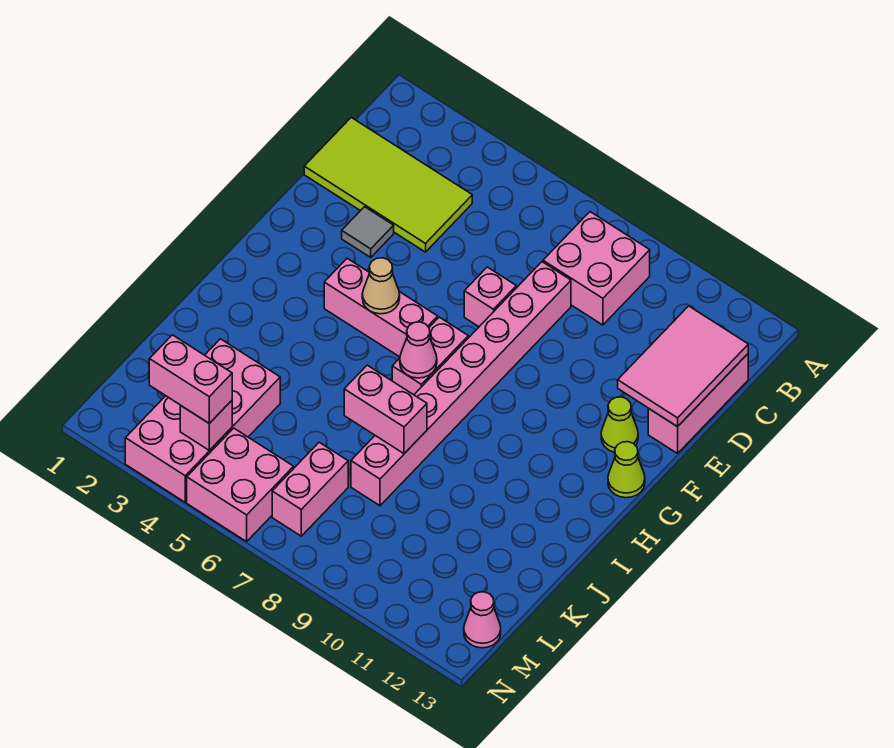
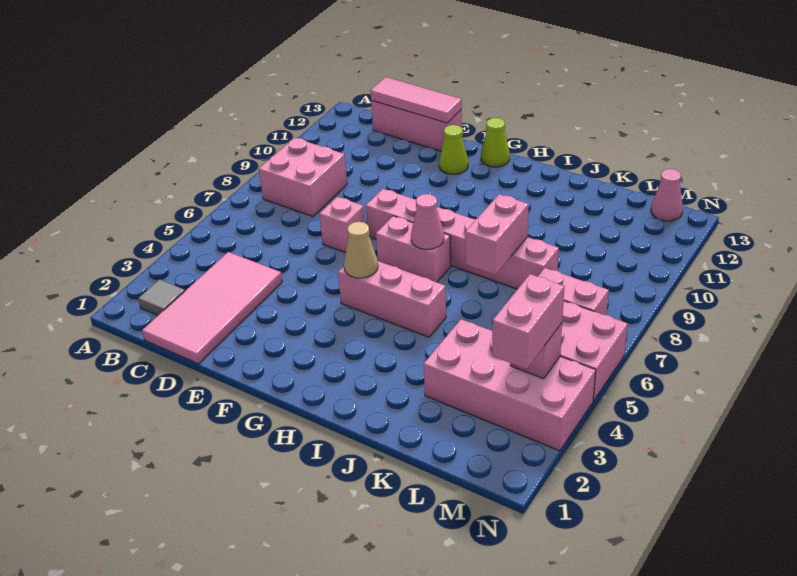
lime tile C1:D4 level 1 -> pink tile C1:D4 level 1
pink tile C12:E13 level 2 -> pink tile C13:E13 level 2
pink brick D8:K8 level 1 -> pink brick F8:K8 level 1
grey tile E3 level 1 -> grey tile B2 level 1
pink brick G4:G6 level 1 -> pink brick G5:I5 level 1

